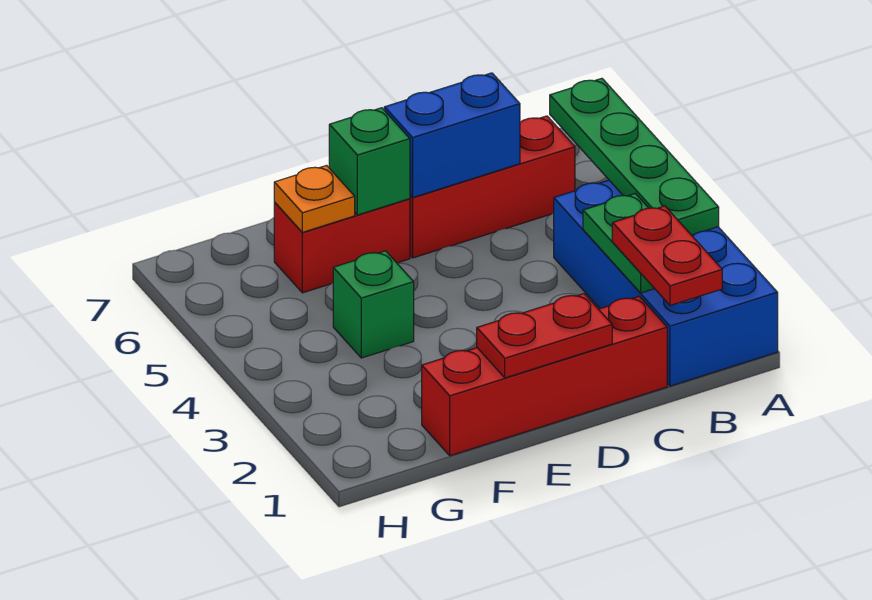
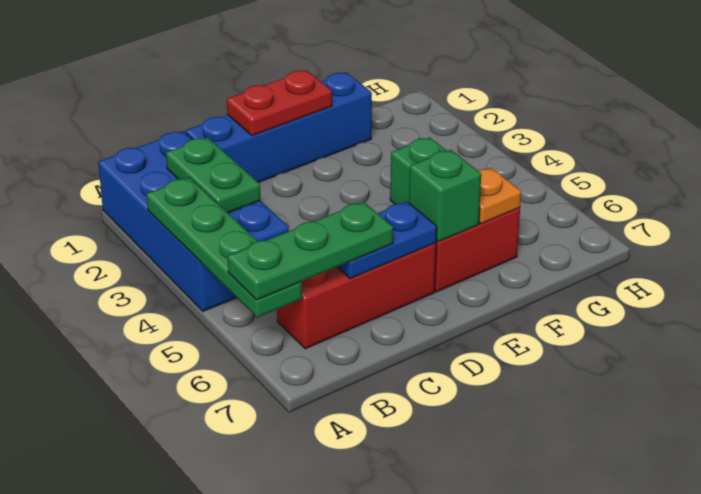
none -> green plate A6:C6 level 3
red plate B1:B2 level 3 -> none
red brick C1:F1 level 1 -> blue brick C1:F1 level 1
blue brick C6:D6 level 2 -> blue plate C6:D6 level 2

